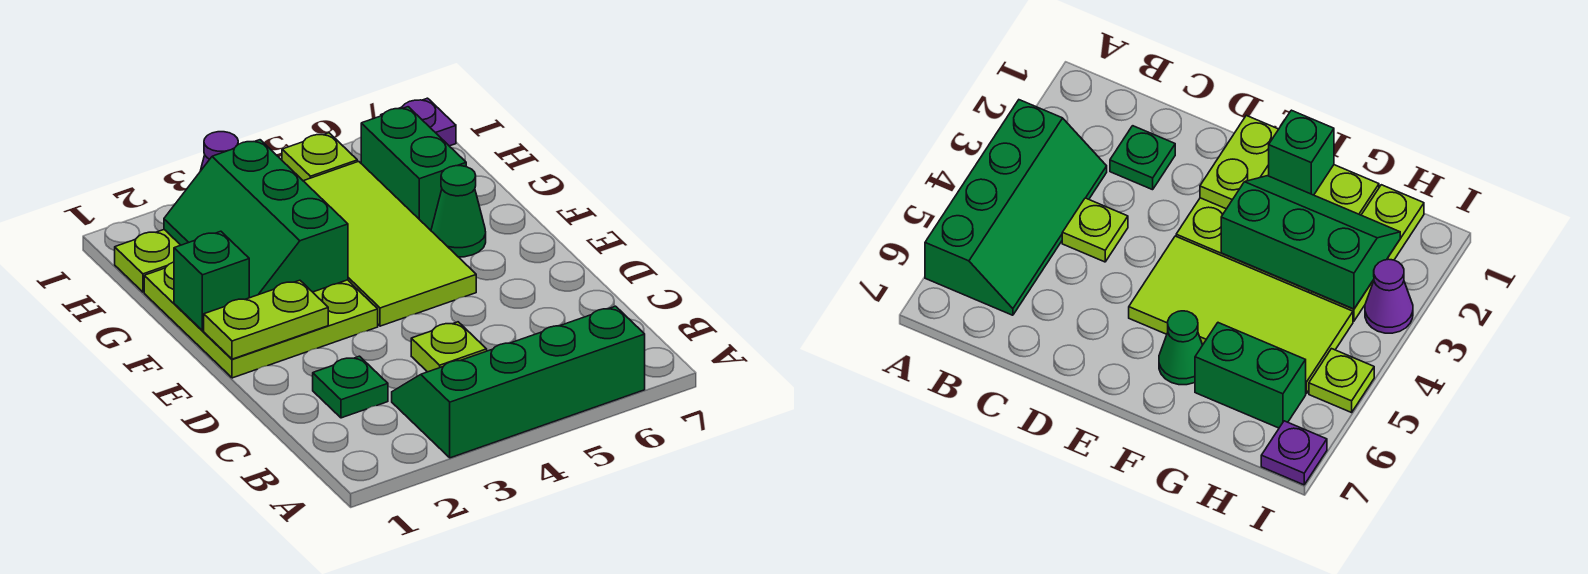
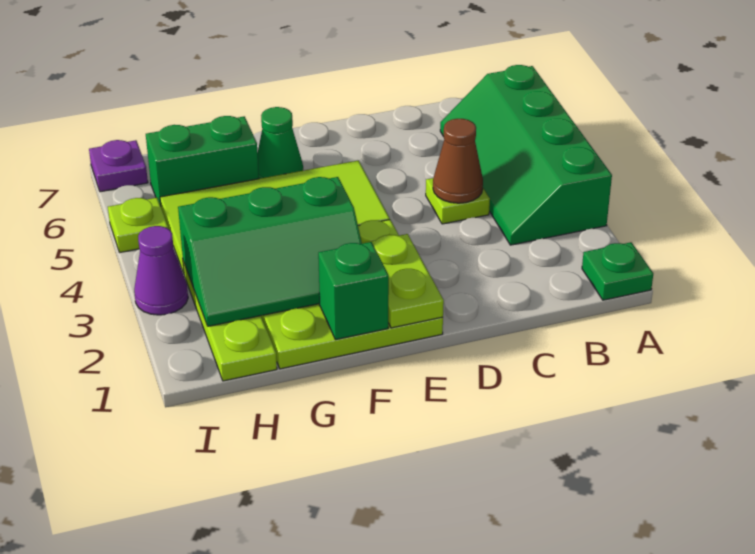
green plate C2 level 1 -> green plate A1 level 1
none -> brown cone C4 level 2

